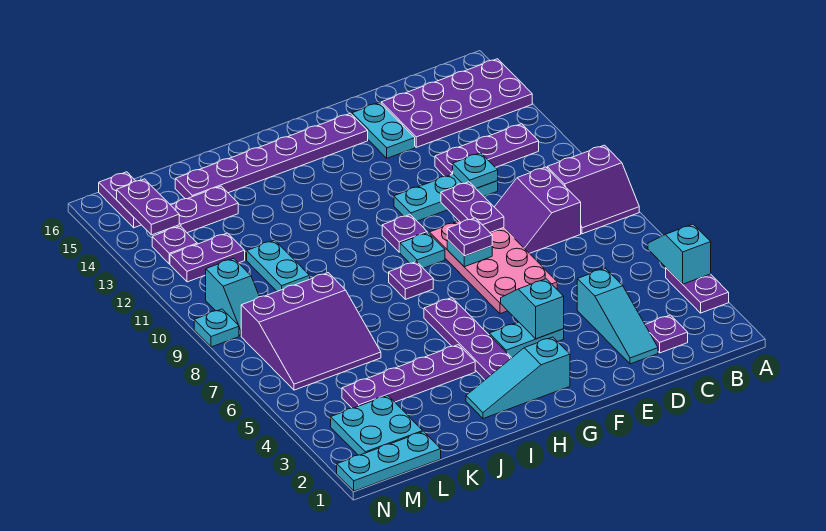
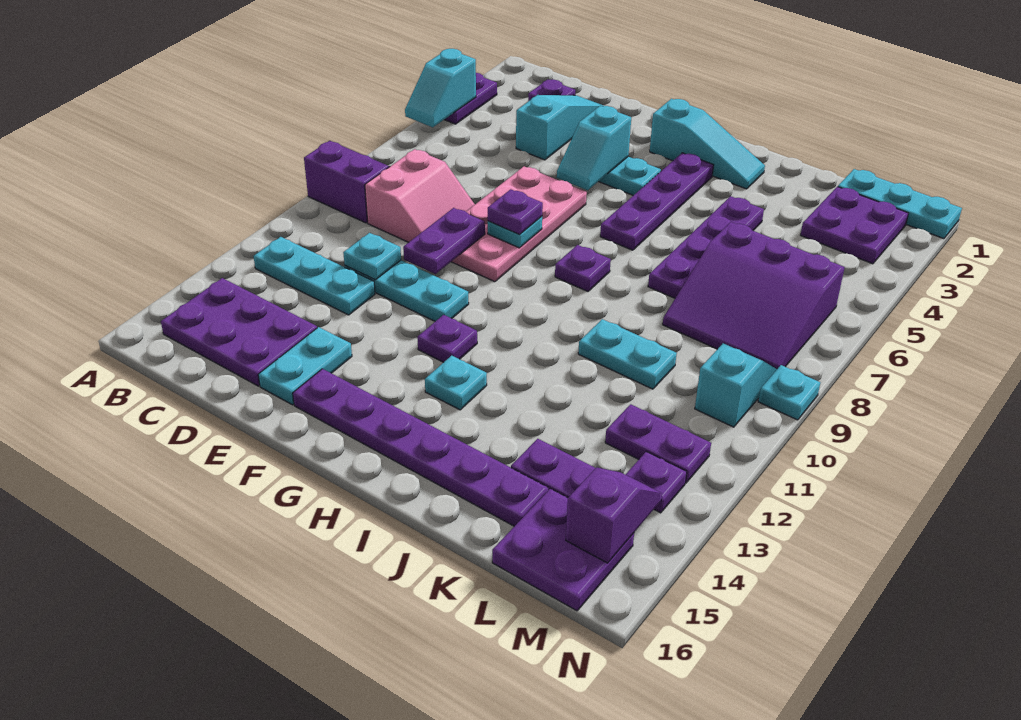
purple plate A14:D15 level 1 -> purple plate B14:D15 level 1
purple plate B12:D12 level 1 -> cyan plate B12:D12 level 1
purple slope C8:D9 level 1 top C -> pink slope C8:D9 level 1 top C
cyan plate G9 level 1 -> cyan plate H13 level 1
purple plate G10 level 1 -> purple plate G12 level 1
purple plate I4:L4 level 1 -> purple plate J4:J7 level 1
purple slope K6:M8 level 1 top 8 -> purple slope K6:M8 level 1 top 6
cyan plate K10:K11 level 1 -> cyan plate J10:K10 level 1
cyan plate L2:M3 level 1 -> purple plate L2:M3 level 1
purple plate M14:M15 level 2 -> purple slope M14:M15 level 2 top 15
purple plate M15:M16 level 1 -> purple plate L15:M16 level 1

